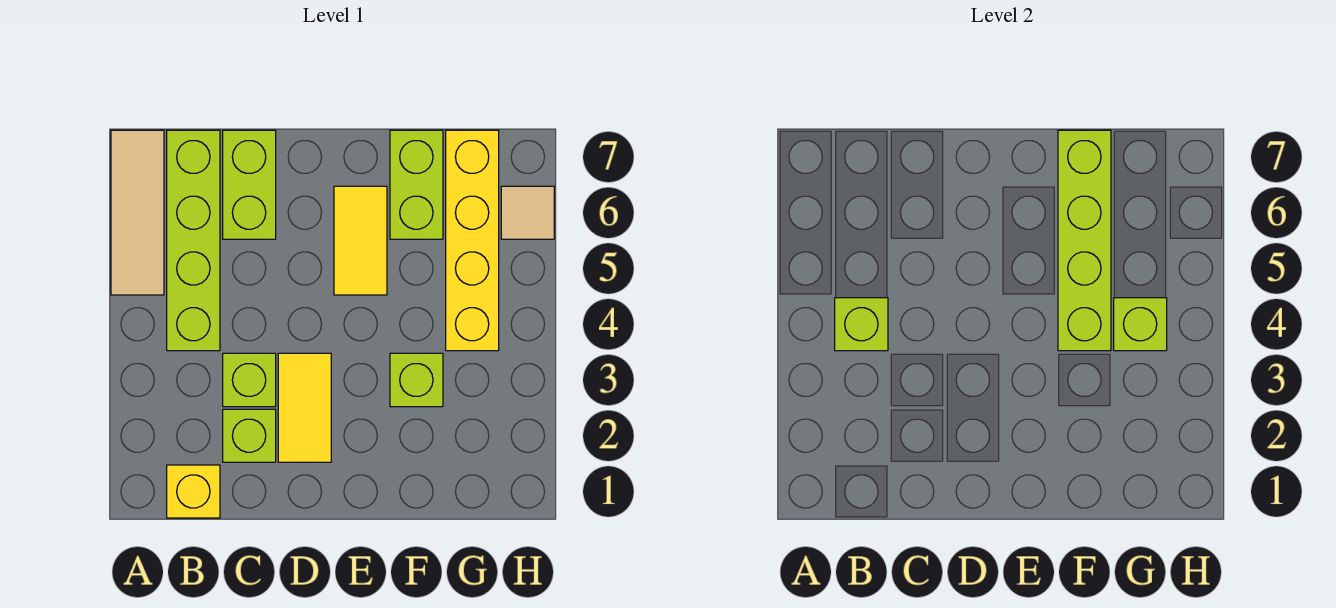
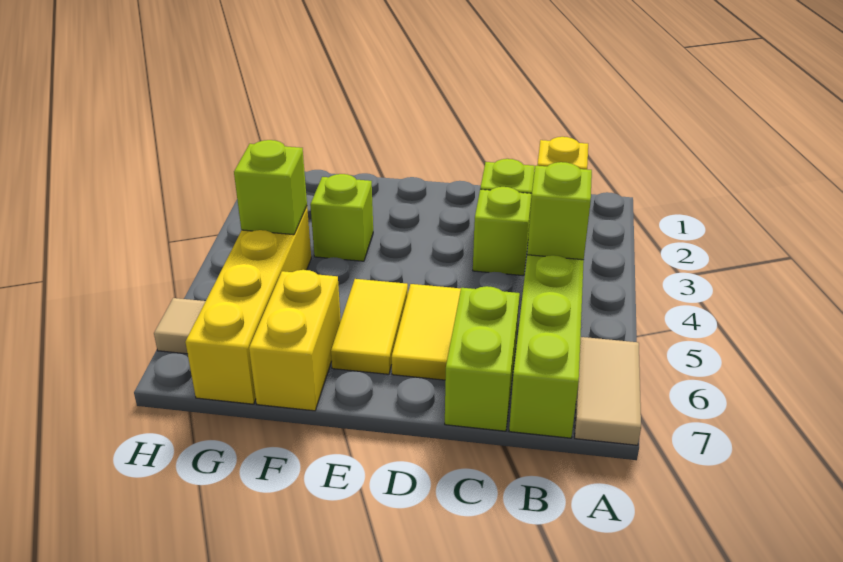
tan tile A5:A7 level 1 -> tan tile A6:A7 level 1
yellow tile D2:D3 level 1 -> yellow tile D5:D6 level 1
lime brick F4:F7 level 2 -> none
lime brick F6:F7 level 1 -> yellow brick F6:F7 level 1

